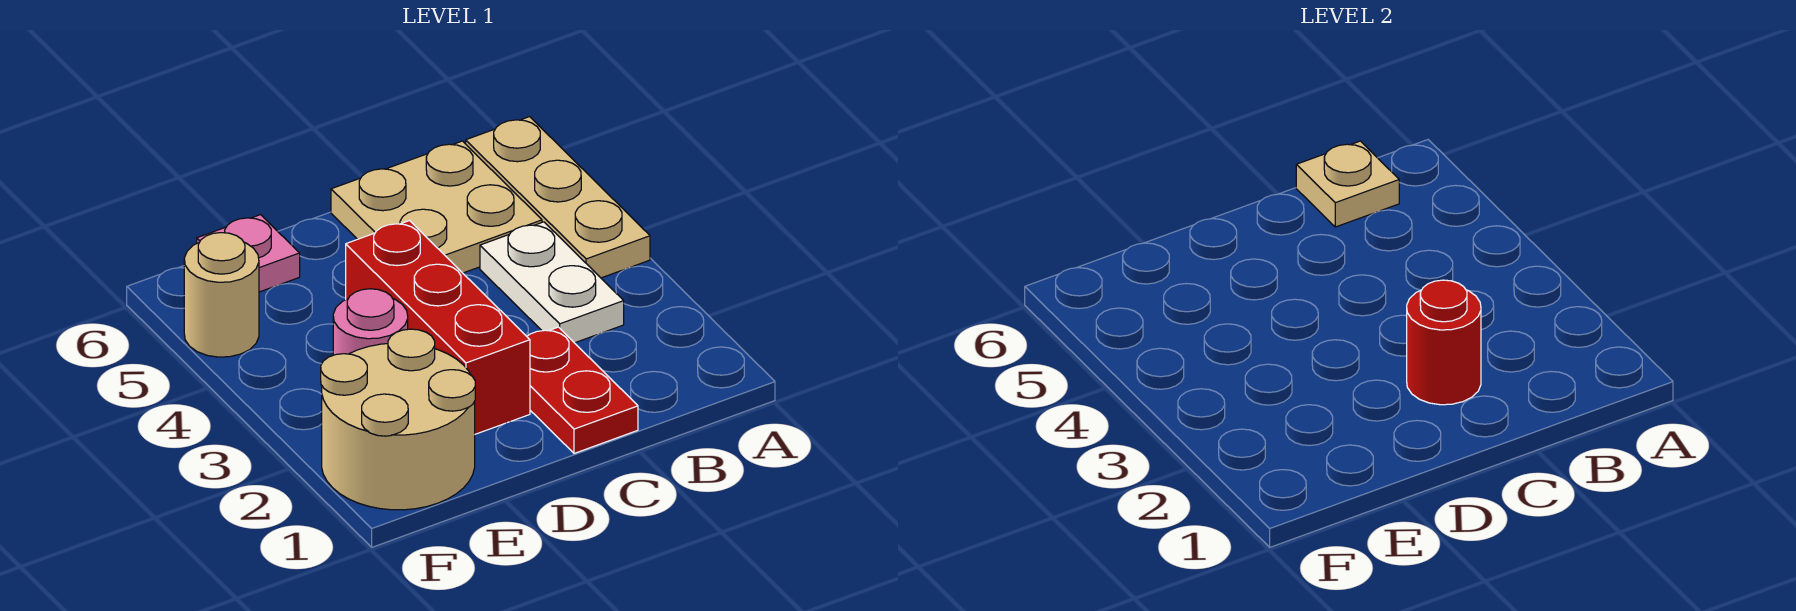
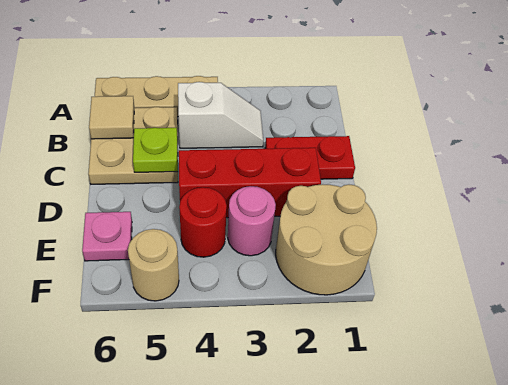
white plate B3:B4 level 1 -> white slope B3:B4 level 1 top 4
tan plate B6 level 2 -> tan tile B6 level 2
red round brick C2 level 2 -> red round brick E4 level 1
none -> lime plate C5 level 2

